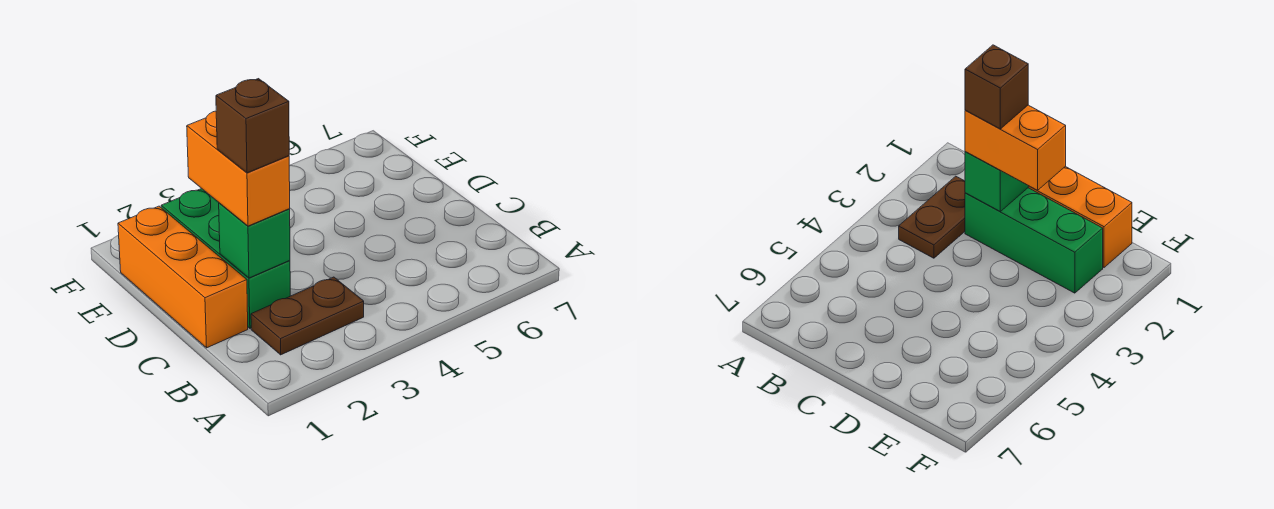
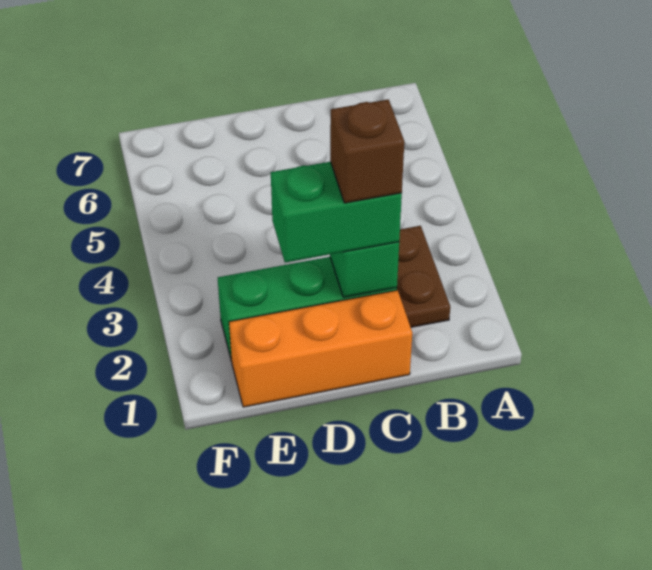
orange brick C2:D2 level 3 -> green brick C2:D2 level 3

